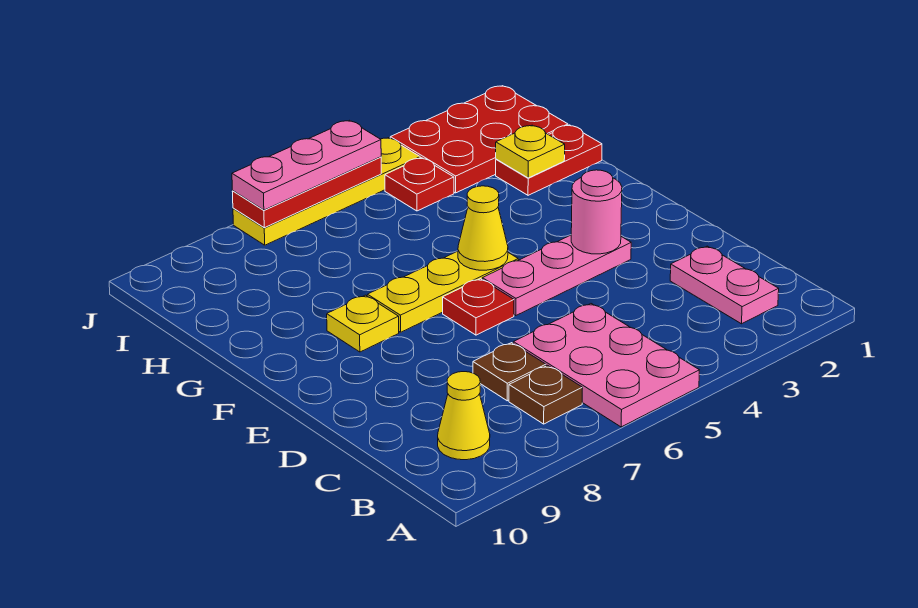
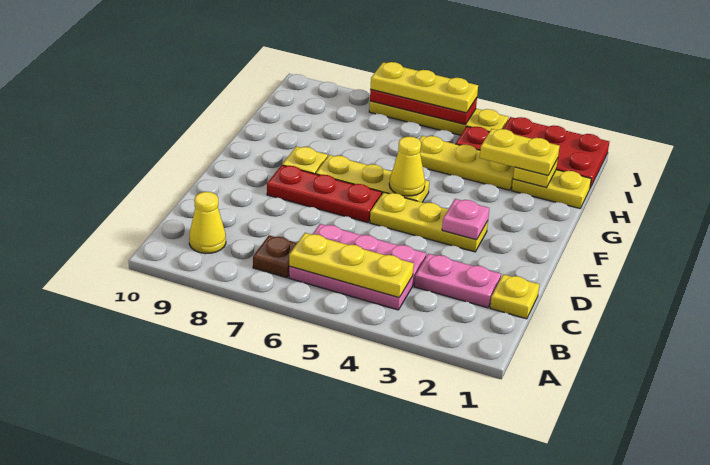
pink plate A5:C6 level 1 -> pink plate B4:C6 level 1
pink plate B2:C2 level 1 -> pink plate C2:C3 level 1
none -> yellow plate B4:B6 level 2
none -> yellow plate C1 level 1
brown plate C7 level 1 -> none
pink plate E3:E5 level 1 -> yellow plate E3:E5 level 1
pink round brick E3 level 2 -> pink plate E3 level 2
red plate E6 level 1 -> red plate E6:E8 level 1
red plate H1:H2 level 1 -> yellow plate H1:H2 level 1
none -> yellow plate H2:H3 level 3
none -> yellow plate H3:H5 level 1
pink plate J5:J7 level 3 -> yellow plate J5:J7 level 3

